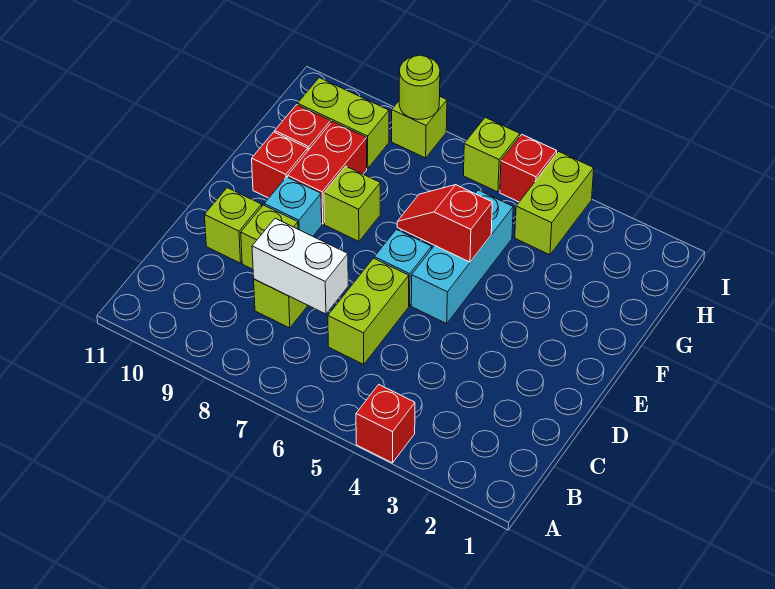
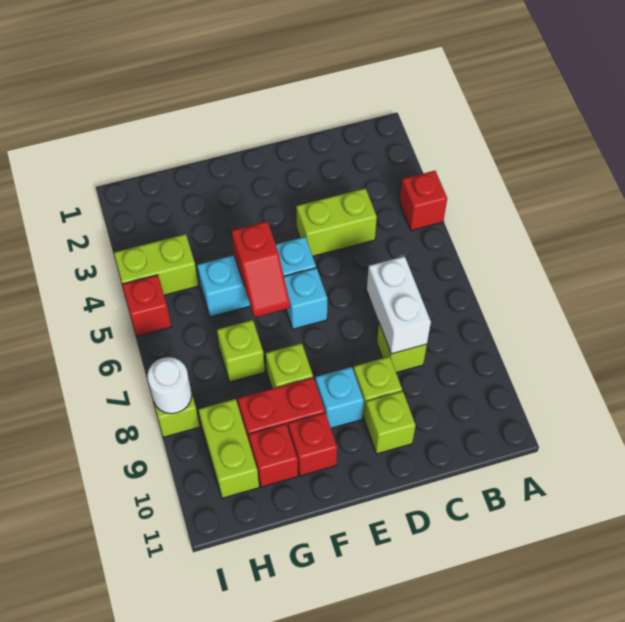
lime brick C6:D6 level 1 -> lime brick C4:D4 level 1
lime brick I6 level 1 -> lime brick G7 level 1
lime round brick I8 level 2 -> white round brick I8 level 2

